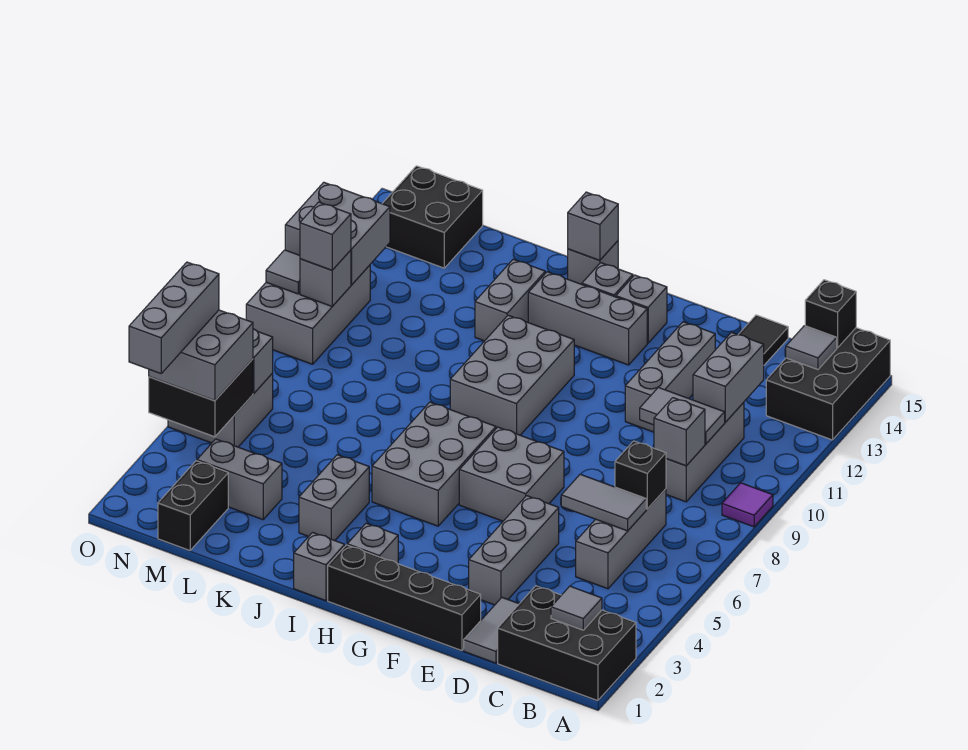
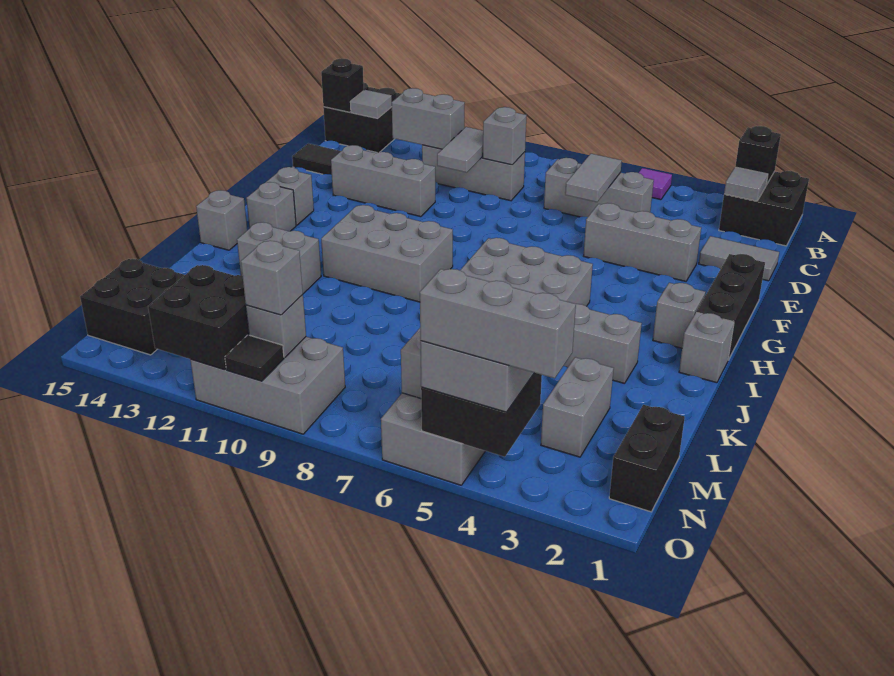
black brick A1:C2 level 1 -> black brick A1:B2 level 1
purple tile A9 level 1 -> purple tile A5 level 1
black brick A13:B15 level 1 -> black brick A14:B15 level 1
black brick C7 level 2 -> black brick A2 level 2
black brick E1:H1 level 1 -> black brick F1:H1 level 1
grey brick F6:G7 level 1 -> none
grey brick G13:I13 level 1 -> none
grey brick I15 level 2 -> none
black brick M1:M2 level 1 -> black brick M1:N1 level 1
grey brick N11:O12 level 2 -> black brick N11:O12 level 2
grey tile O10 level 2 -> black tile O10 level 2

